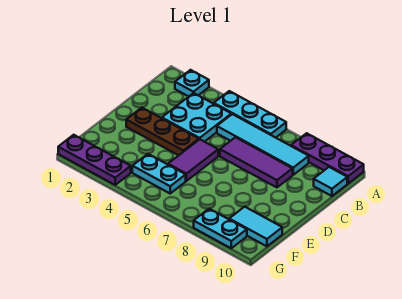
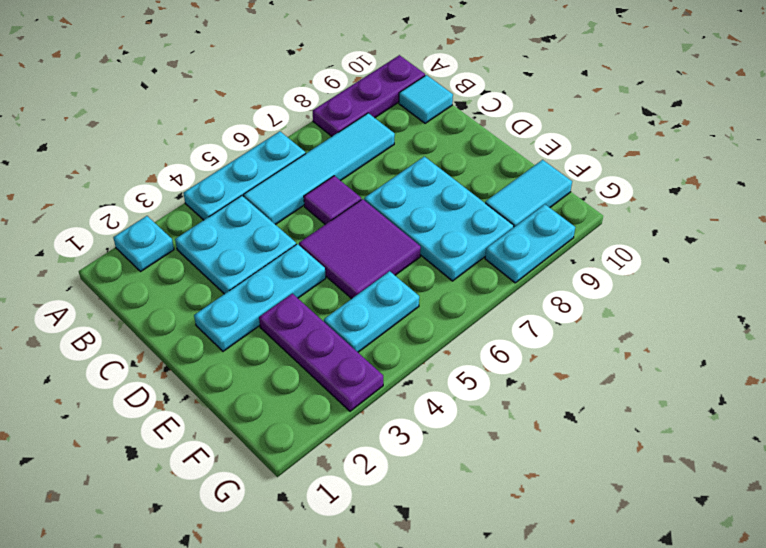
purple tile C6:C8 level 1 -> purple tile C6 level 1
brown plate D2:D4 level 1 -> cyan plate D2:D4 level 1
purple tile D5:E5 level 1 -> purple tile D5:E6 level 1
none -> cyan plate D7:F8 level 1
purple plate G1:G3 level 1 -> purple plate E3:G3 level 1

